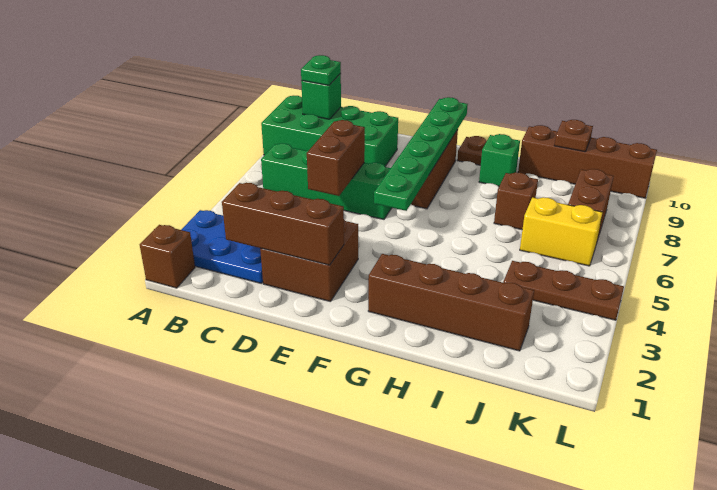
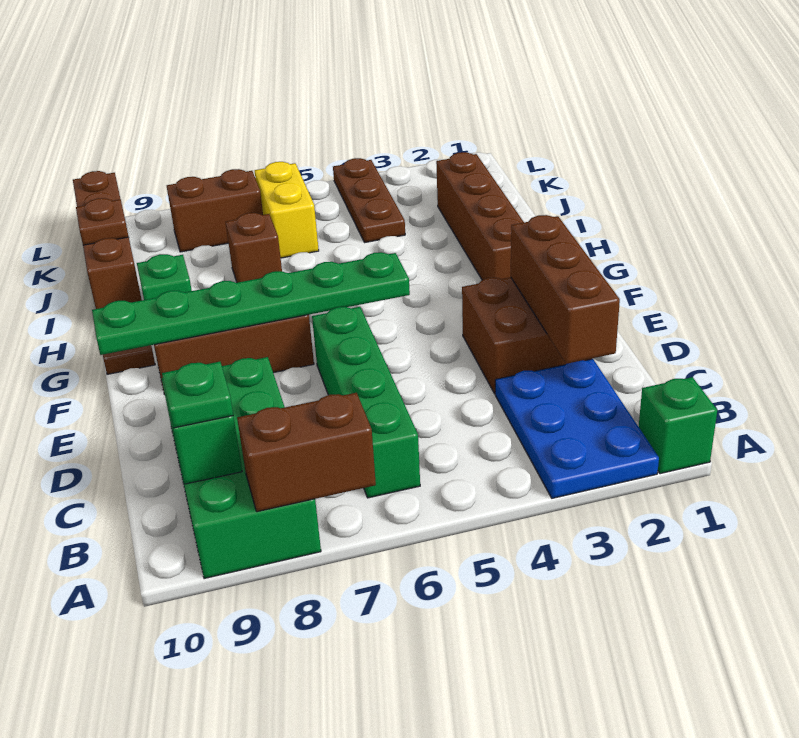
brown brick A1 level 1 -> green brick A1 level 1
brown brick D5:D6 level 2 -> brown brick A7:A8 level 2

